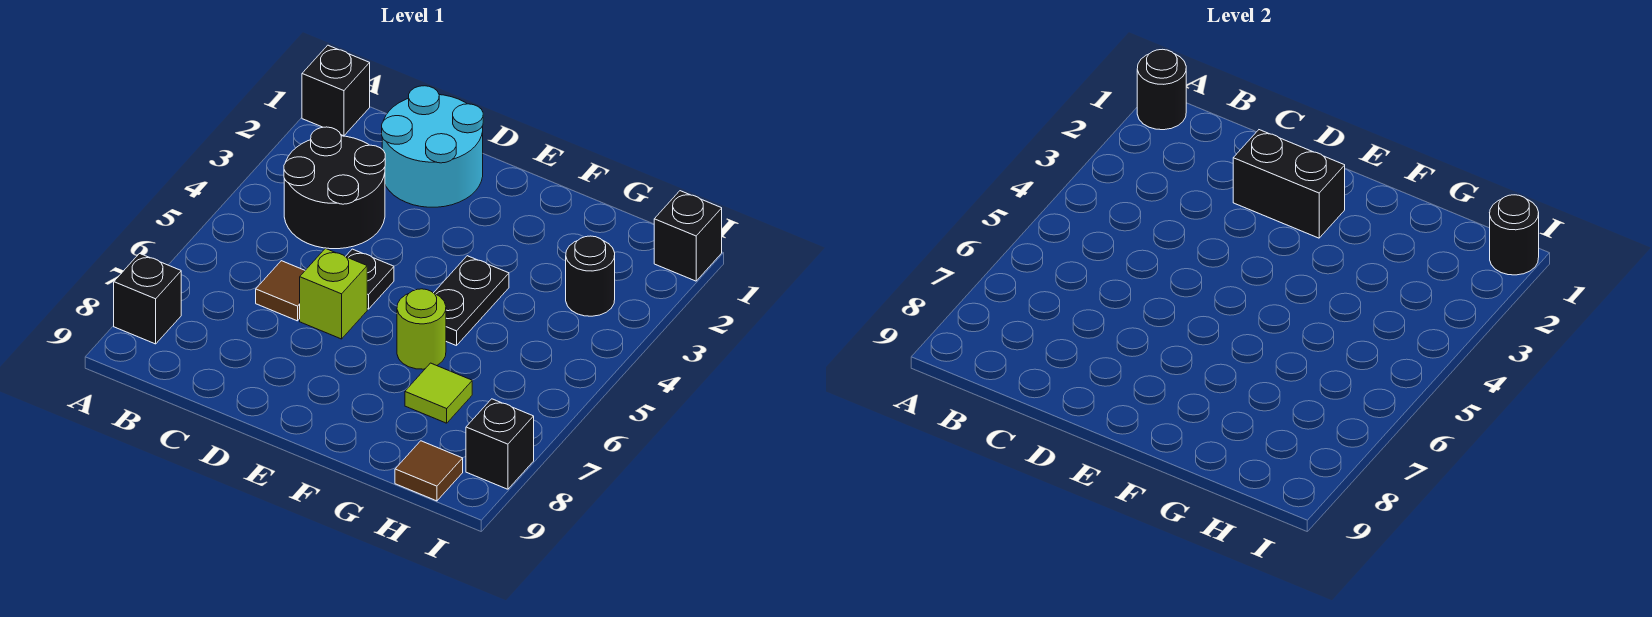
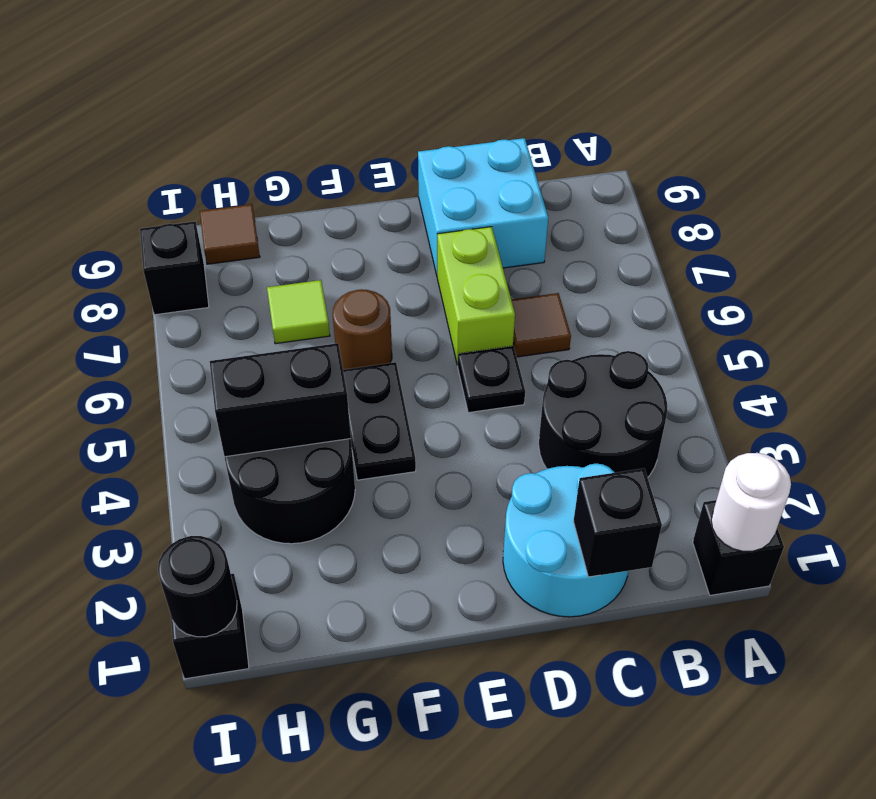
black round brick A1 level 2 -> white round brick A1 level 2
black brick A8 level 1 -> black brick C1 level 2
none -> cyan brick C8:D9 level 1
black brick D2:E2 level 2 -> black brick G4:H4 level 2
lime brick D6 level 1 -> lime brick D6:D7 level 1
lime round brick F6 level 1 -> brown round brick F6 level 1
black round brick H3 level 1 -> black round brick G3:H4 level 1

